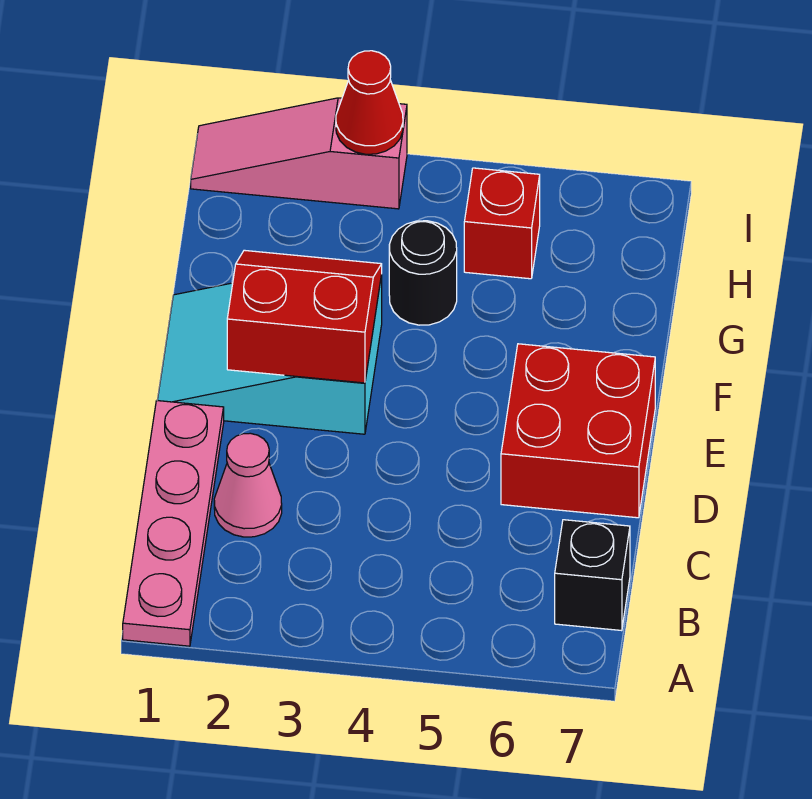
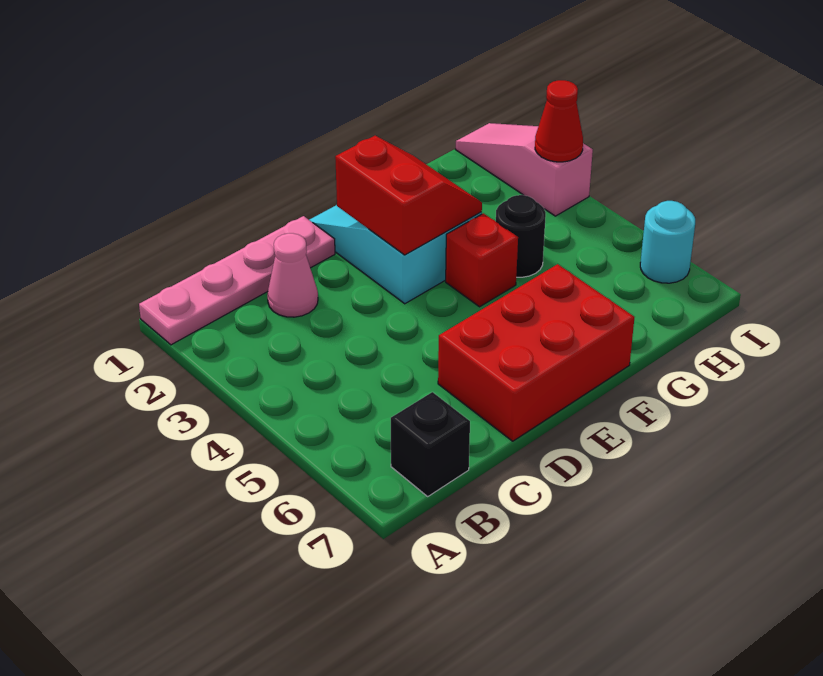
red brick D6:E7 level 1 -> red brick D6:F7 level 1
red brick H5 level 1 -> red brick F4 level 1
none -> cyan round brick I6 level 1

